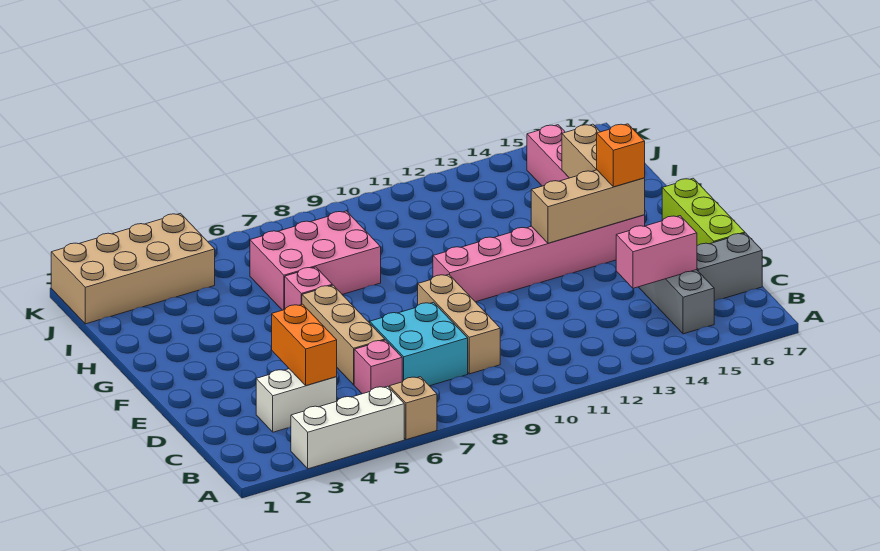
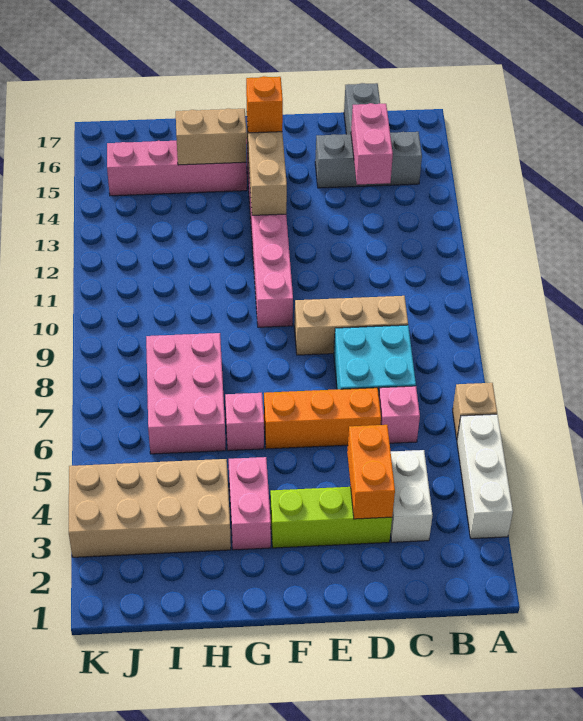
orange brick C4:D4 level 2 -> orange brick D3:D4 level 2
tan brick D6:F6 level 1 -> orange brick D6:F6 level 1
lime brick D17:F17 level 1 -> lime brick D3:F3 level 1
none -> pink brick G3:G4 level 1
tan brick J1:K4 level 1 -> tan brick H3:K4 level 1

